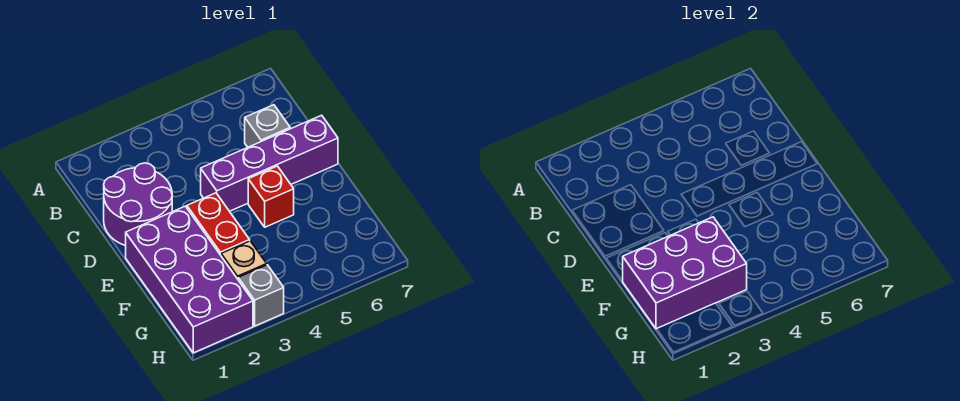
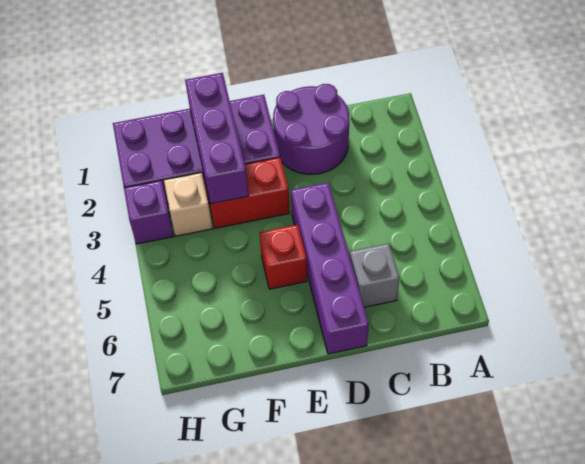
purple brick F1:G3 level 2 -> purple brick F1:F3 level 2
grey brick H3 level 1 -> purple brick H3 level 1

